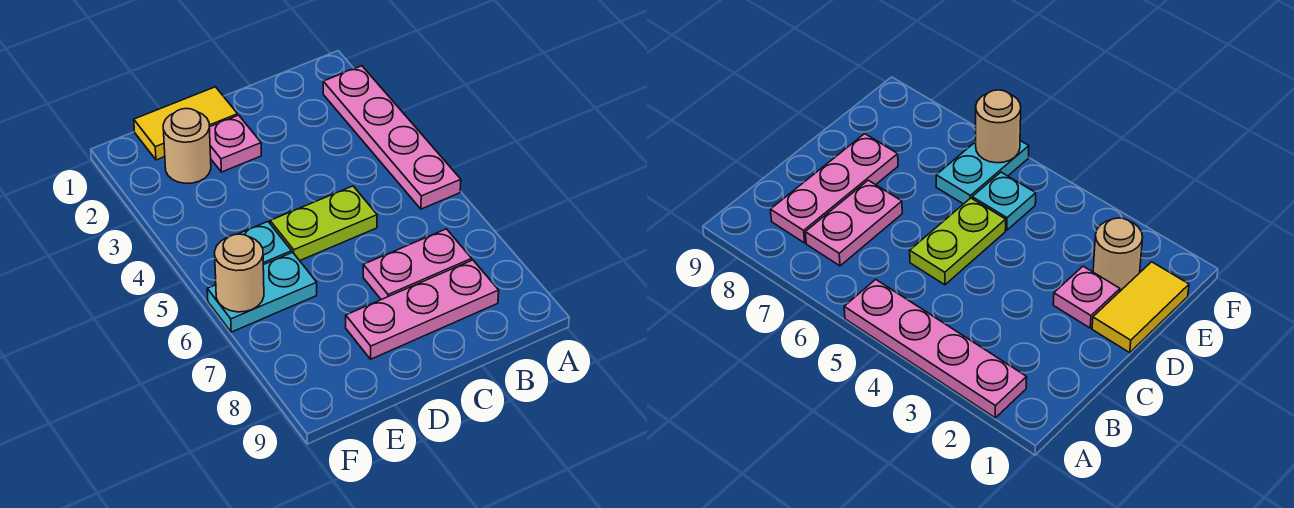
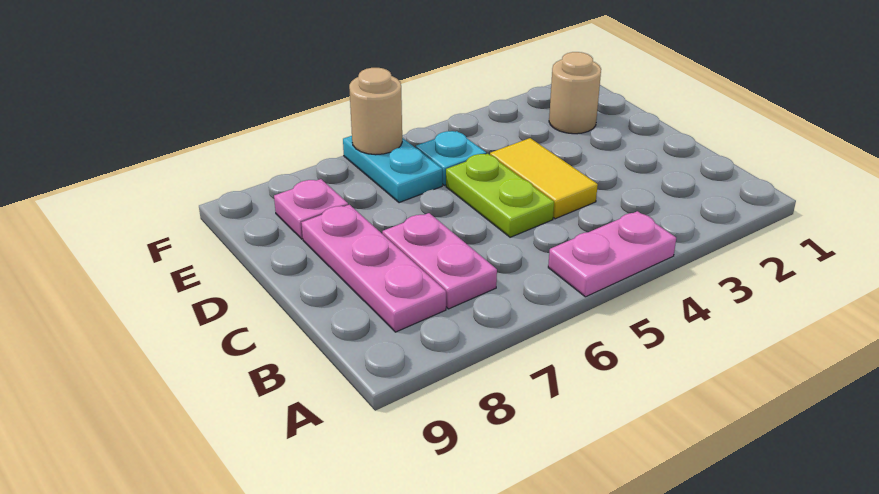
pink plate A2:A5 level 1 -> pink plate A4:A5 level 1
yellow tile D1:E1 level 1 -> yellow tile C4:D4 level 1
pink plate D2 level 1 -> pink plate E8 level 1

